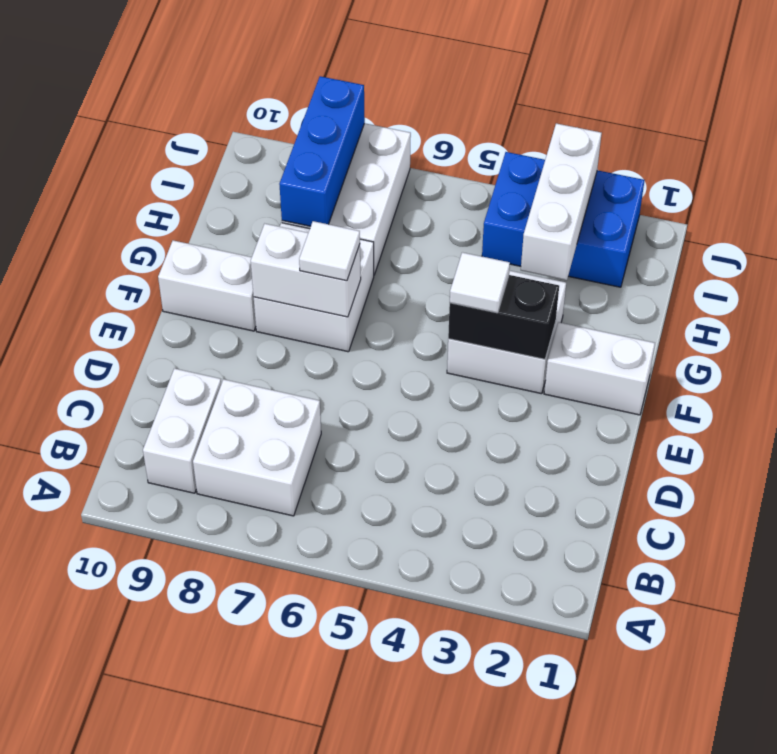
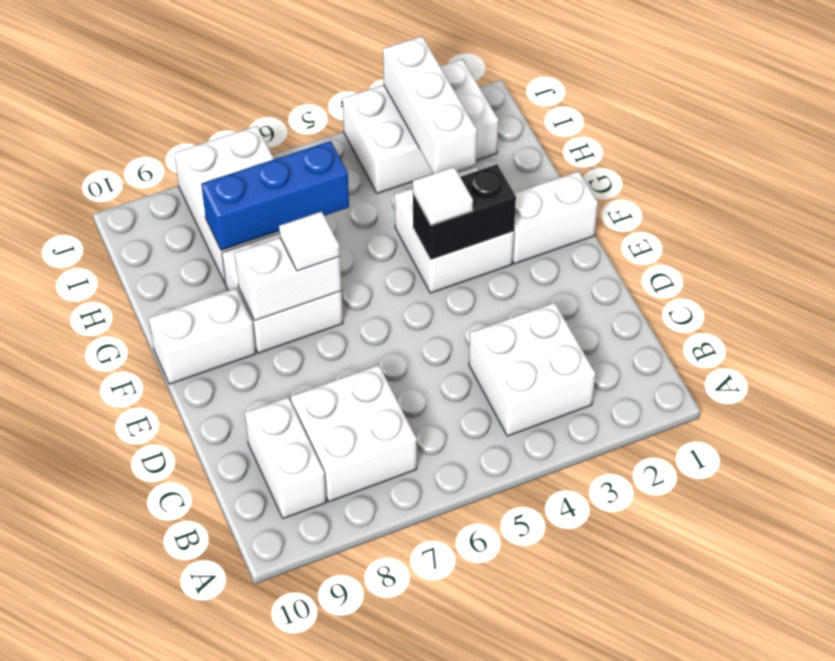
none -> white brick B3:C4 level 1
blue brick H8:J8 level 2 -> blue brick H6:H8 level 2
blue brick I2:J4 level 1 -> white brick I2:J4 level 1

